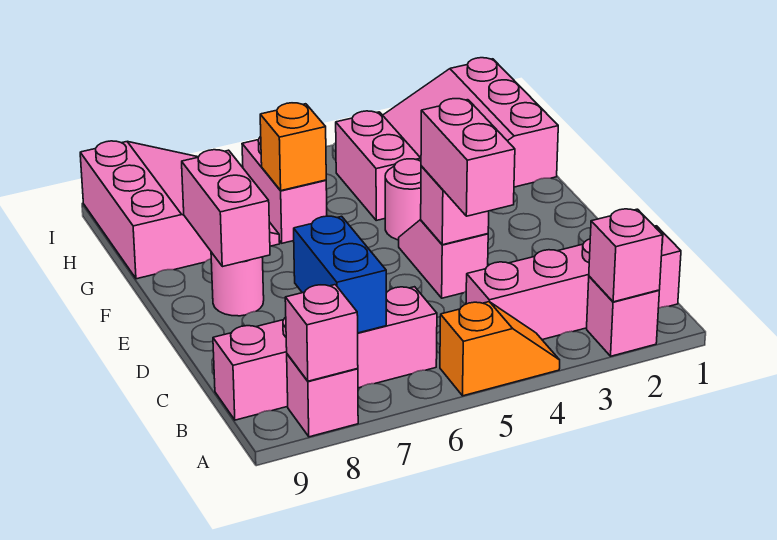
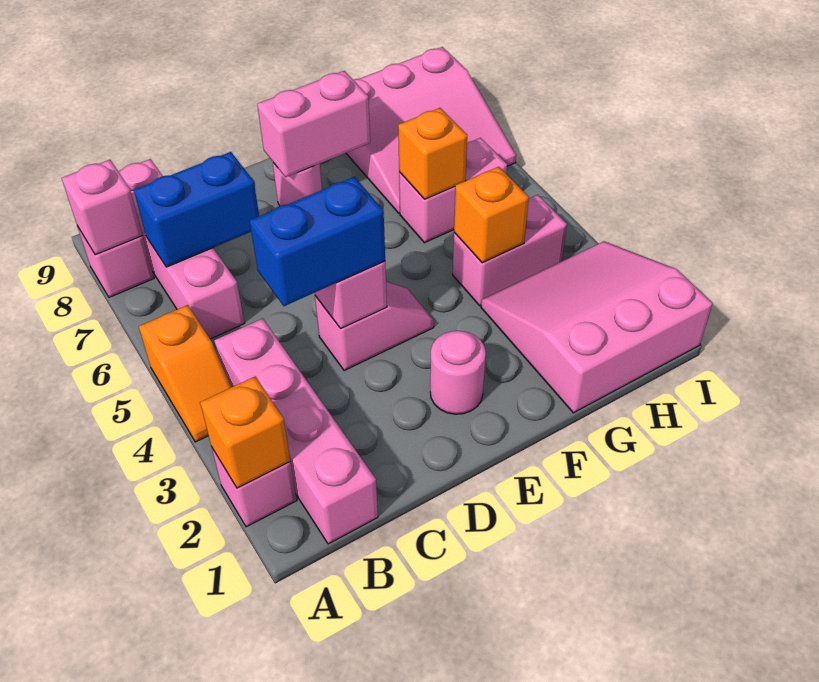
pink brick A2 level 2 -> orange brick A2 level 2
pink brick C4:D4 level 3 -> blue brick C4:D4 level 3
pink round brick F4 level 1 -> pink round brick E2 level 1
none -> orange brick G4 level 2

